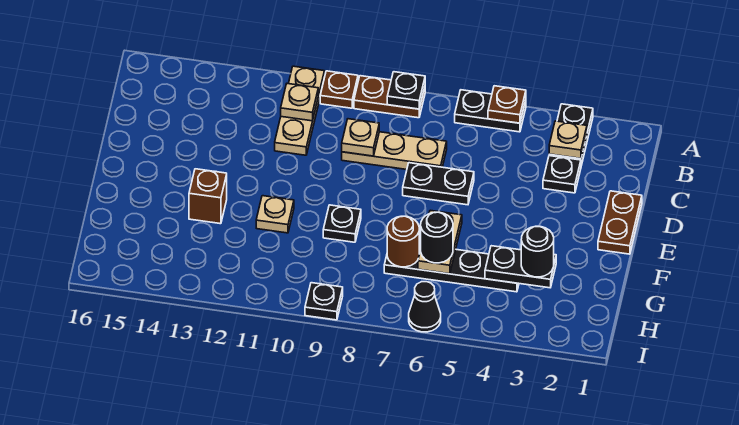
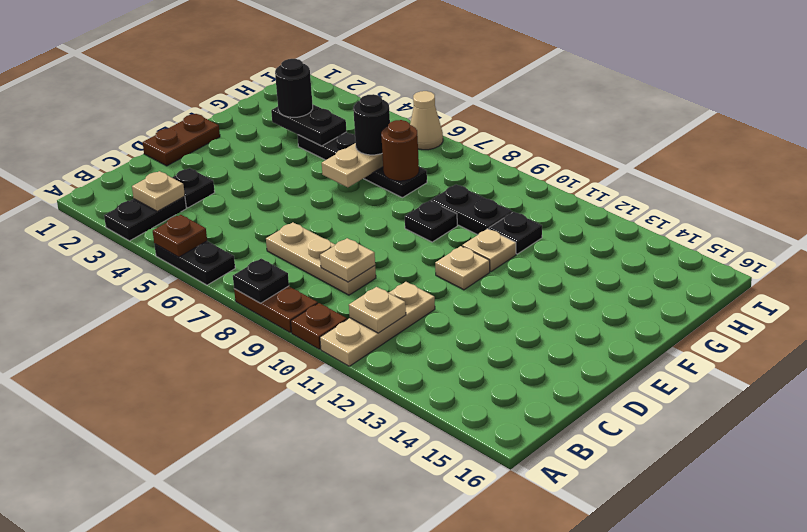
black plate D6:D7 level 1 -> black plate G9:G10 level 1
none -> tan plate E11 level 1
brown brick F13 level 1 -> none
black cone I6 level 1 -> tan cone I6 level 1
black plate I9 level 1 -> black plate G11 level 1

